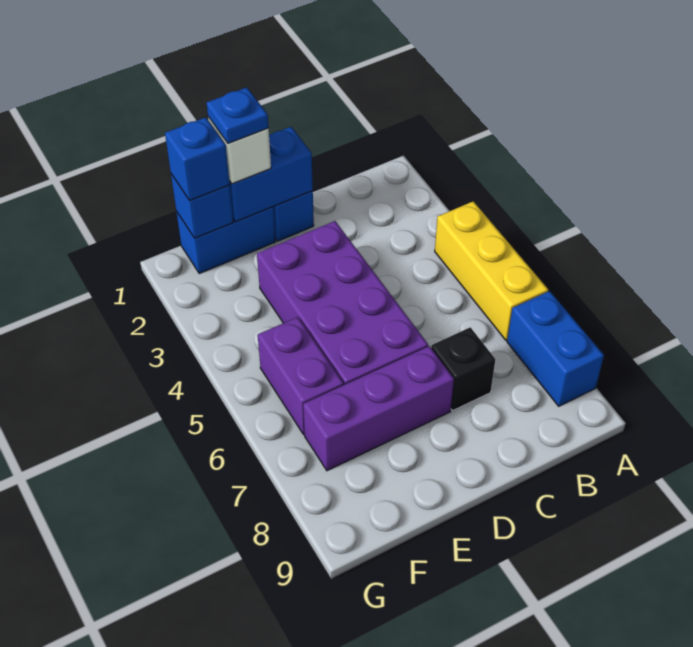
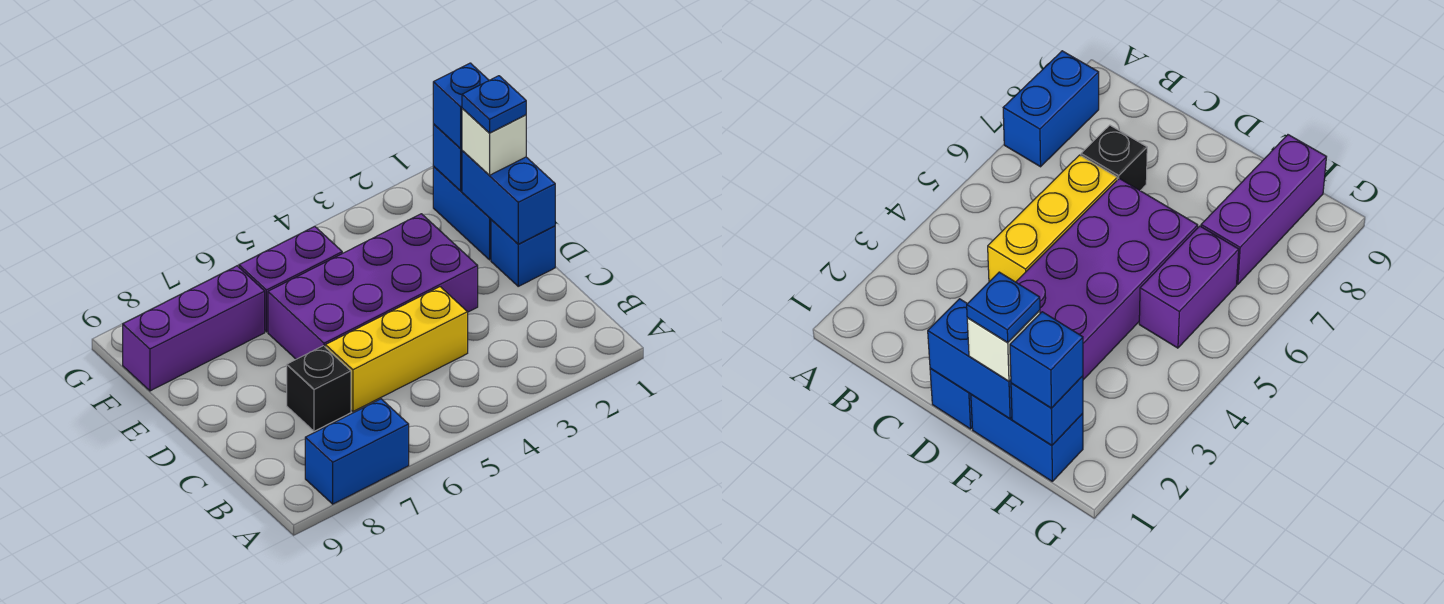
yellow brick A4:A6 level 1 -> yellow brick C4:C6 level 1
purple brick D7:F7 level 1 -> purple brick F7:F9 level 1

